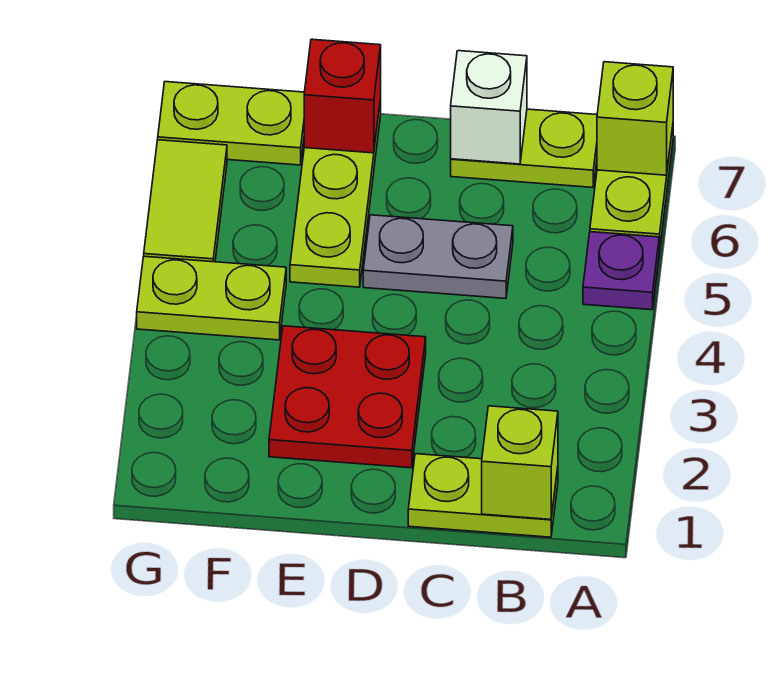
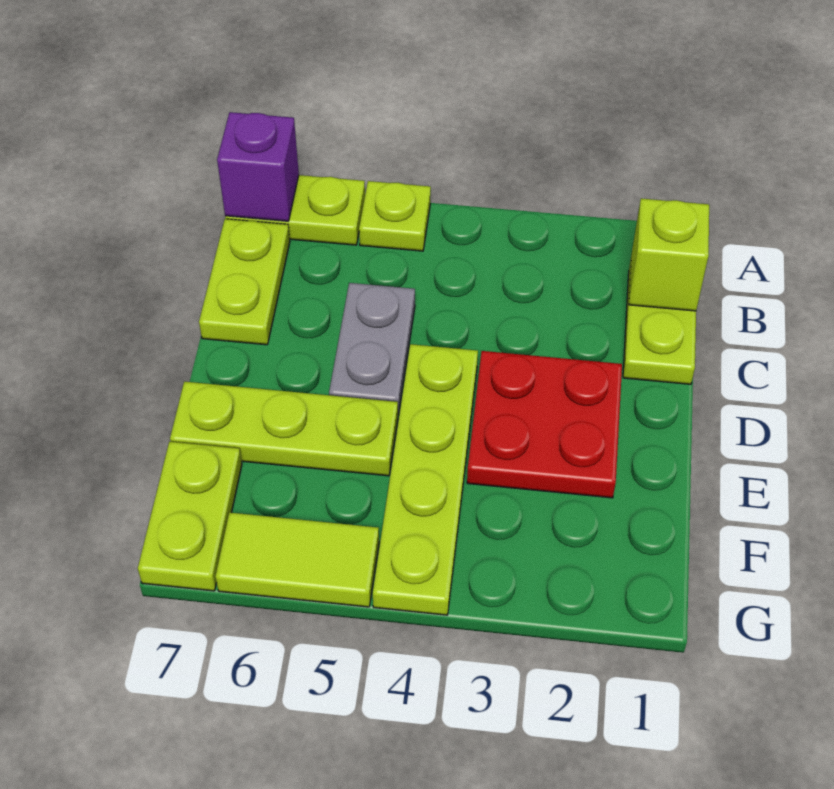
purple plate A5 level 1 -> lime plate A5 level 1
lime brick A7 level 2 -> purple brick A7 level 2
white brick C7 level 2 -> none
red brick E7 level 2 -> none
lime plate F4:G4 level 1 -> lime plate D4:G4 level 1

